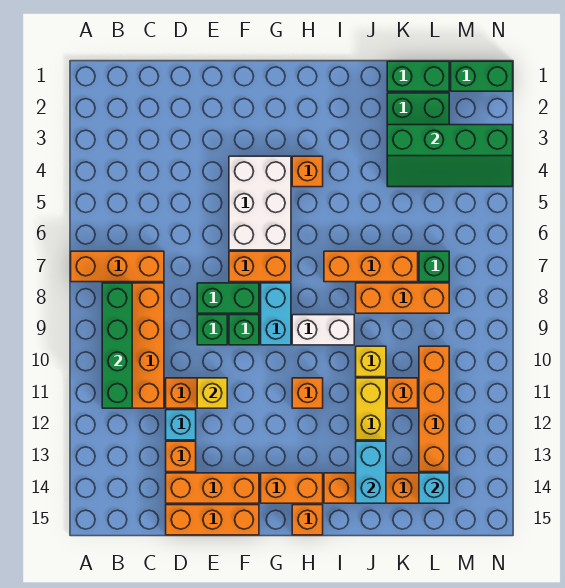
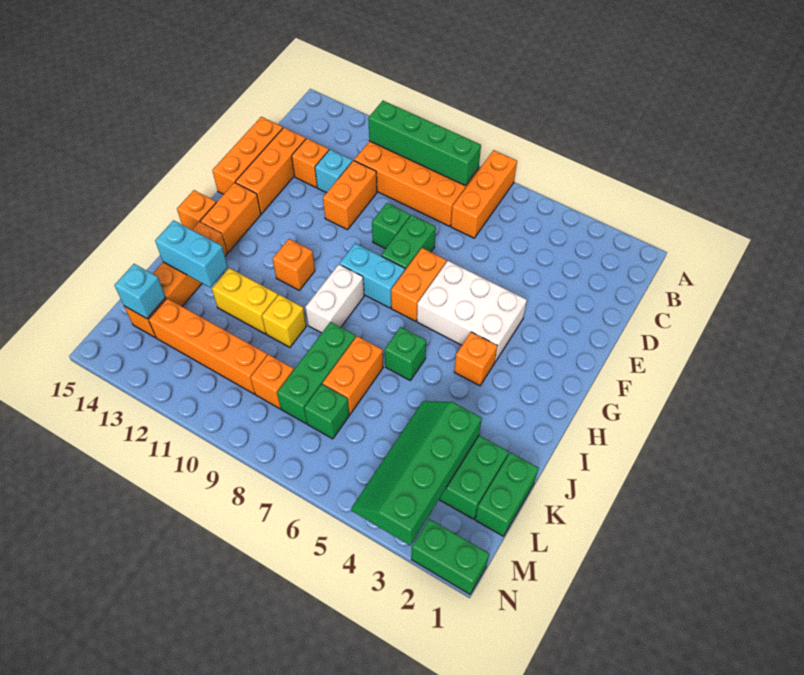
yellow brick E11 level 2 -> none
green brick F9 level 1 -> green brick I6 level 1
orange brick I7:K7 level 1 -> orange brick J7:K7 level 1
orange brick J8:L8 level 1 -> green brick J8:L8 level 1
orange brick K11 level 1 -> orange brick L9 level 1
green brick M1:N1 level 1 -> green brick N1:N2 level 1

